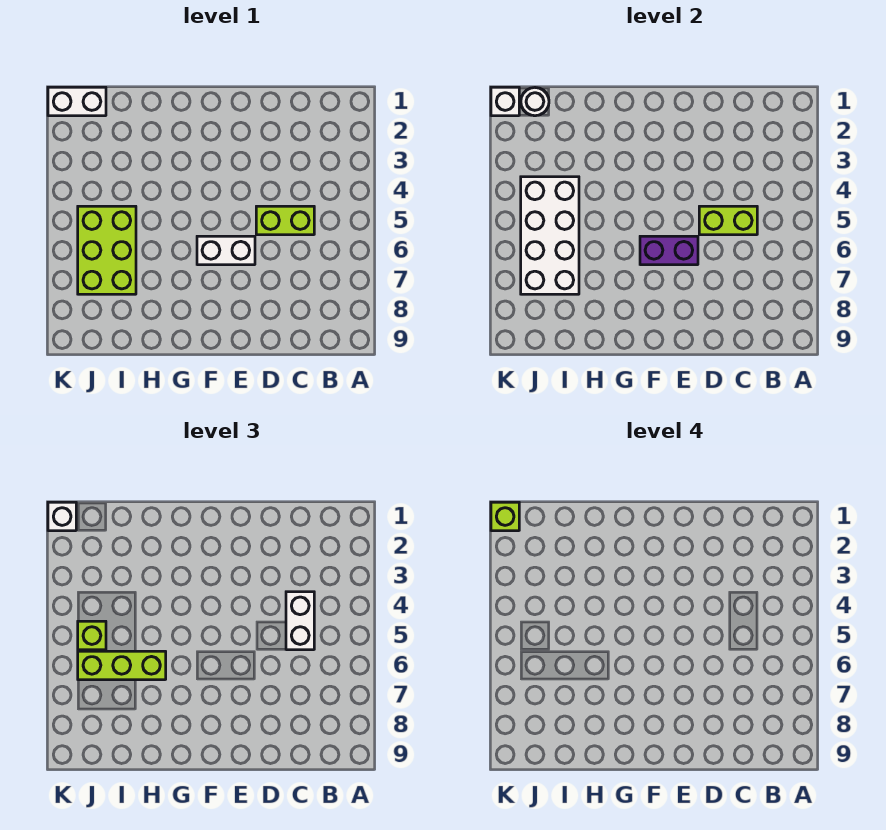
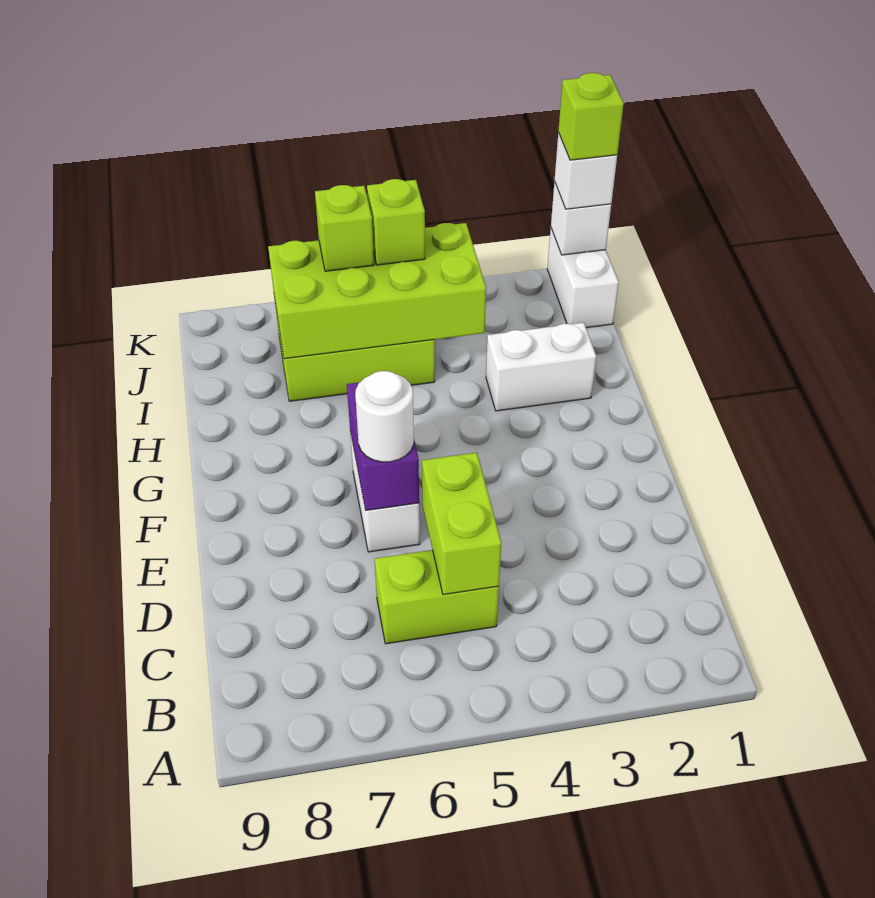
white brick C4:C5 level 3 -> white brick H2:H3 level 1
lime brick C5:D5 level 1 -> lime brick C5:C6 level 1
lime brick H6:J6 level 3 -> lime brick J6 level 3
white brick I4:J7 level 2 -> lime brick I4:J7 level 2
white round brick J1 level 2 -> white round brick E6 level 3

